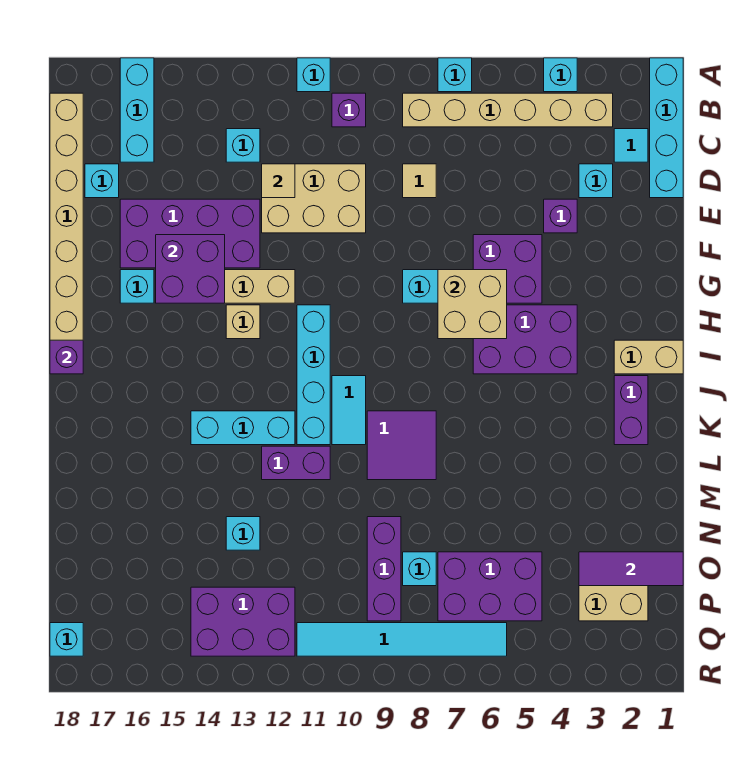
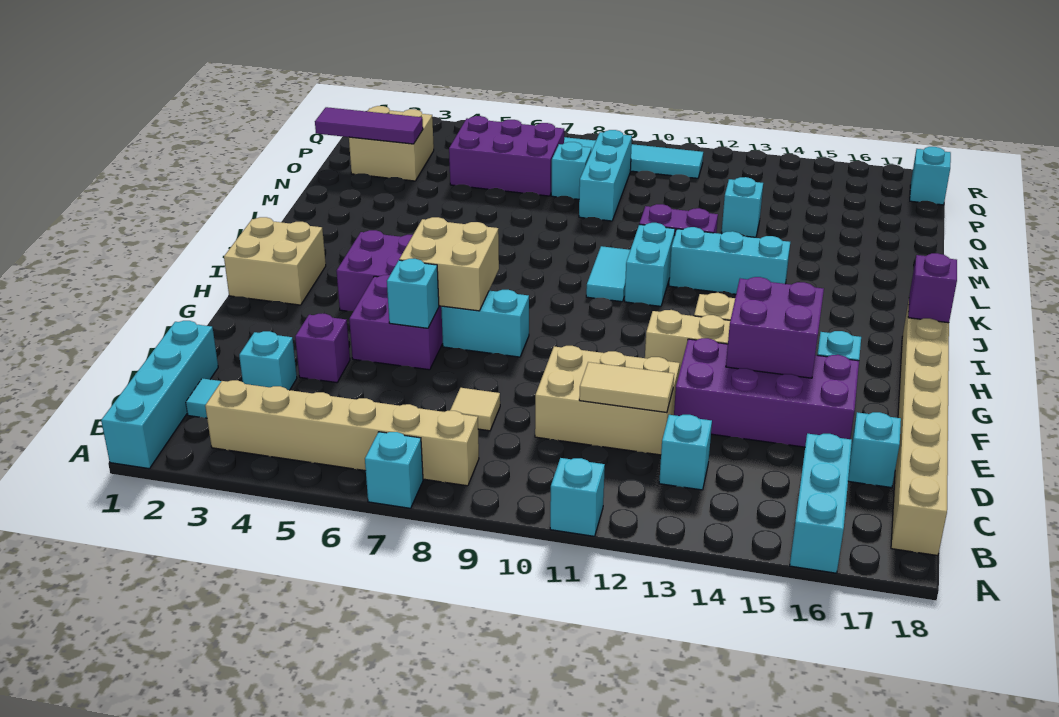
cyan brick A4 level 1 -> cyan brick F6 level 2
purple brick B10 level 1 -> none
tan tile D12 level 2 -> tan tile D11:D12 level 2
cyan brick H11:K11 level 1 -> cyan brick J11:K11 level 1
tan brick I1:I2 level 1 -> tan brick H1:I2 level 1
purple brick J2:K2 level 1 -> none
purple tile K8:L9 level 1 -> none
purple brick N9:P9 level 1 -> cyan brick N9:P9 level 1
purple brick P12:Q14 level 1 -> none

